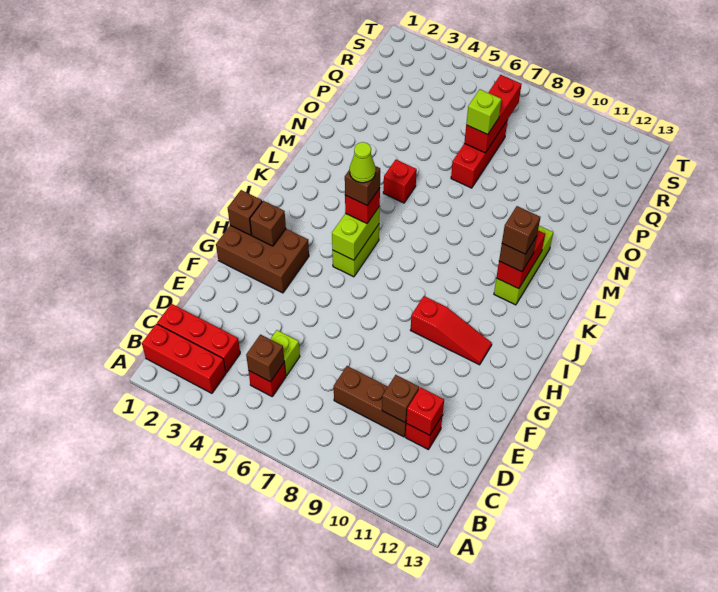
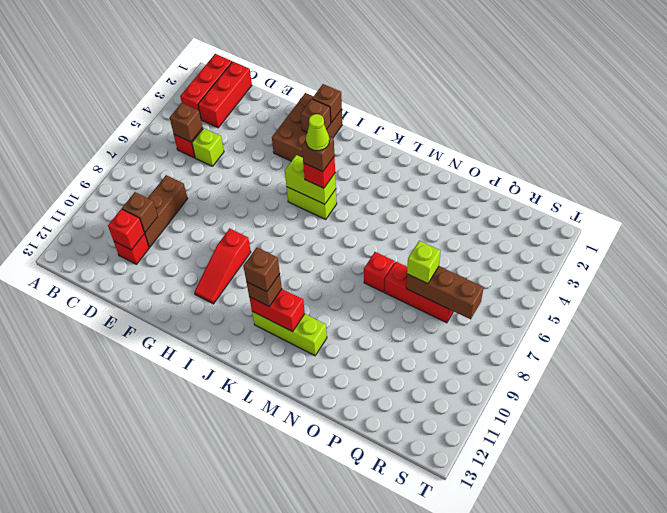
red brick M5 level 1 -> red brick N7 level 1
red brick P7:R7 level 2 -> brown brick P7:R7 level 2

